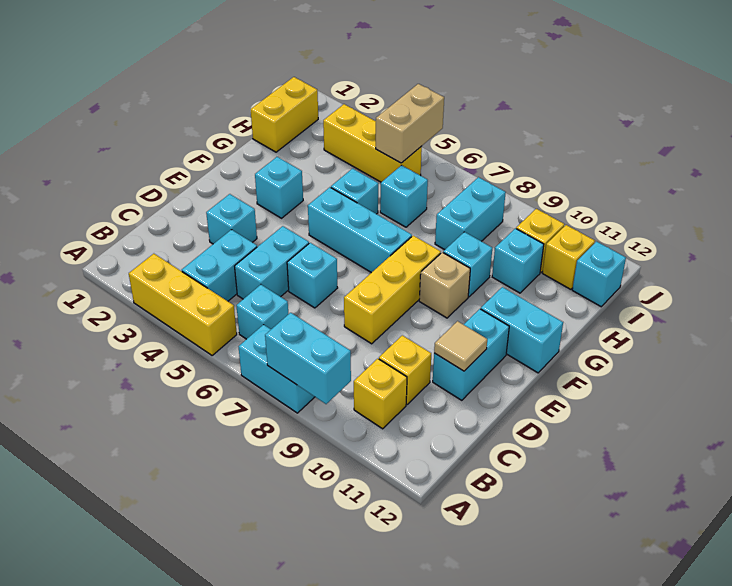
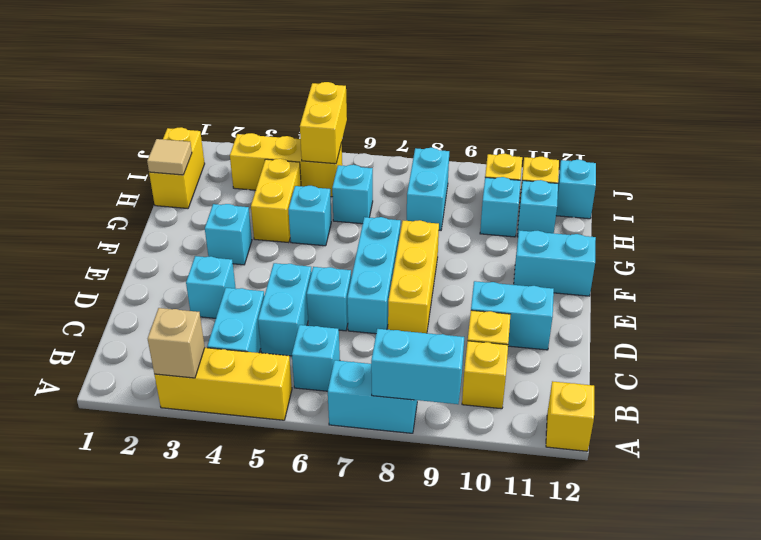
none -> yellow brick A12 level 1
cyan brick D11:E11 level 1 -> cyan brick D10:D11 level 1
tan tile D11 level 2 -> tan tile H1 level 2
cyan brick F5:F7 level 1 -> cyan brick D7:F7 level 1
tan brick F9 level 1 -> tan brick A3 level 2
none -> yellow brick G4:H4 level 1
cyan brick G9 level 1 -> cyan brick H11 level 1
tan brick I5:J5 level 2 -> yellow brick I5:J5 level 2

